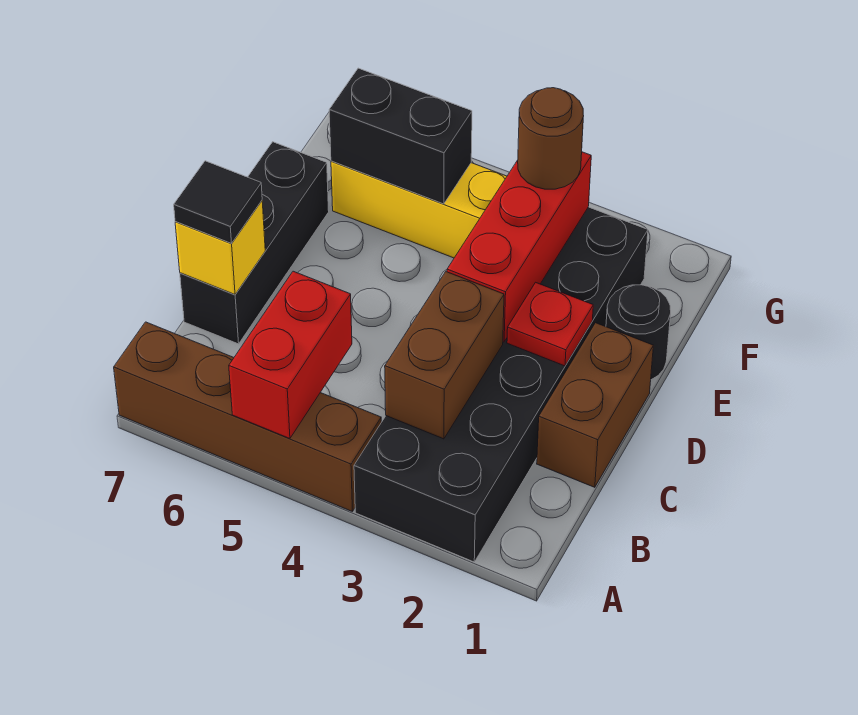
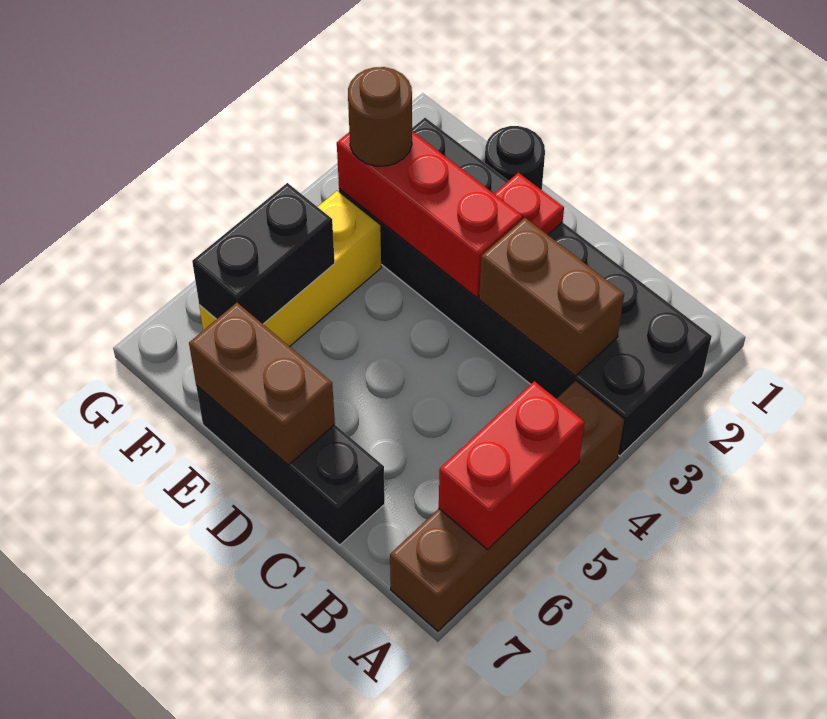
red brick A5:B5 level 2 -> red brick A5:A6 level 2
brown brick C1:D1 level 1 -> brown brick D7:E7 level 2
yellow brick C7 level 2 -> none
black tile C7 level 3 -> none

